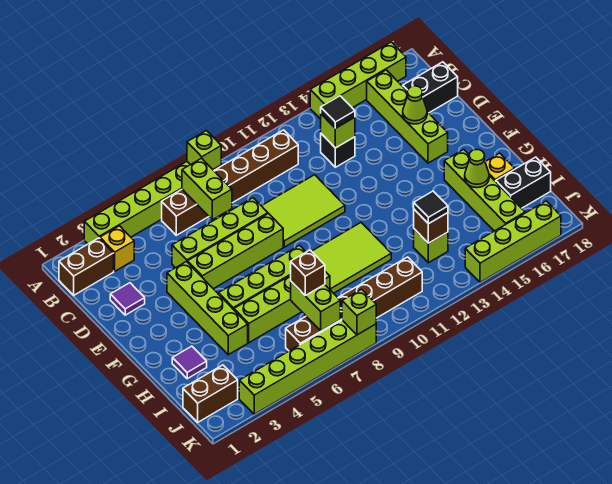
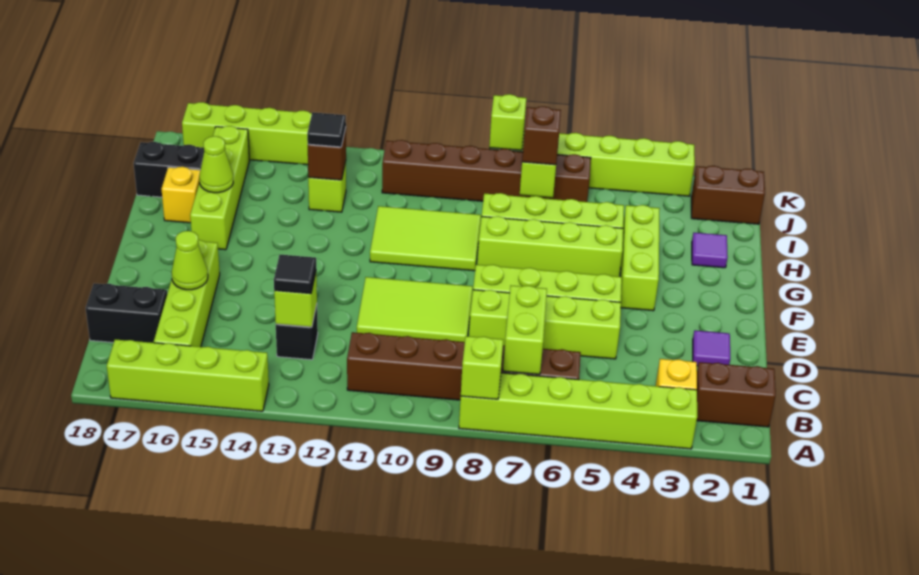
lime brick E4:H4 level 1 -> lime brick F4:H4 level 1

